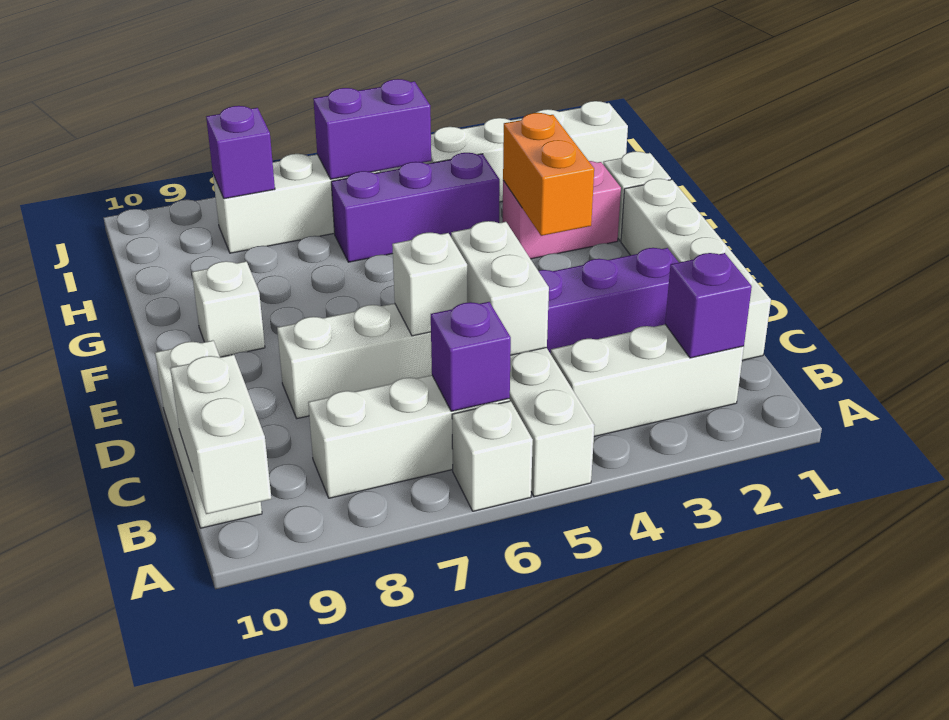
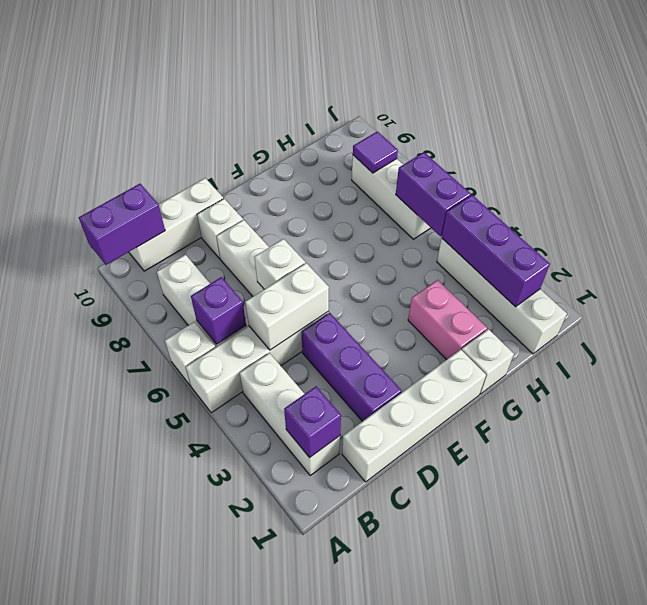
white brick A10:B10 level 2 -> purple brick A10:B10 level 2
orange brick F3:G3 level 2 -> none
white brick F9 level 1 -> white brick D9 level 1
purple brick H4:H6 level 1 -> purple brick I2:I4 level 2
purple brick I8 level 2 -> purple tile I8 level 2

